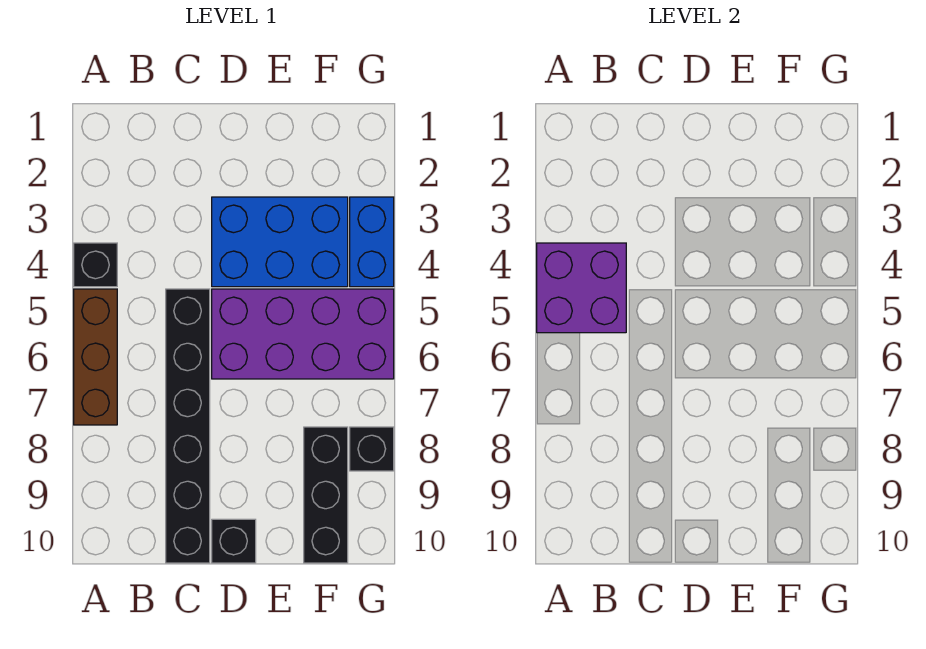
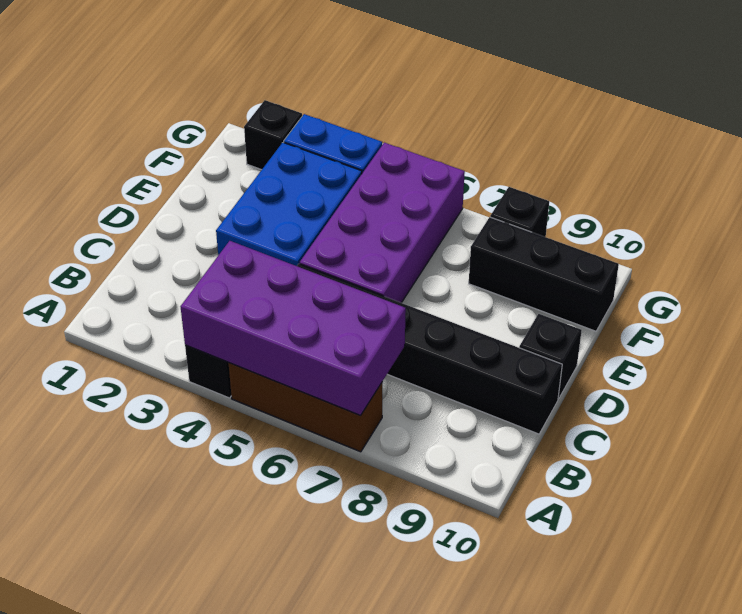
purple brick A4:B5 level 2 -> purple brick A4:B7 level 2
none -> black brick G2 level 1

